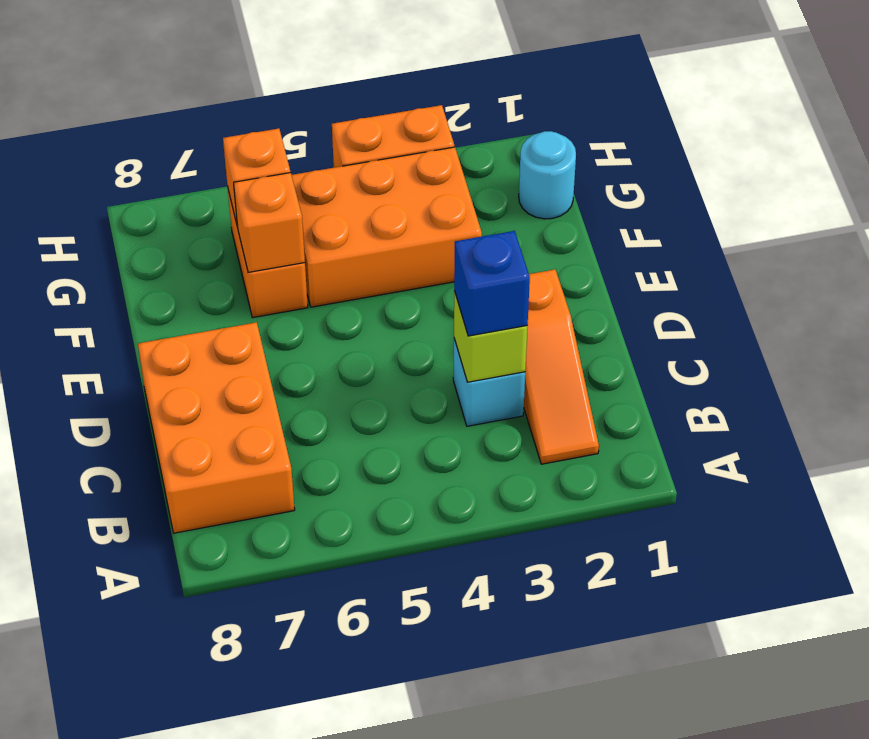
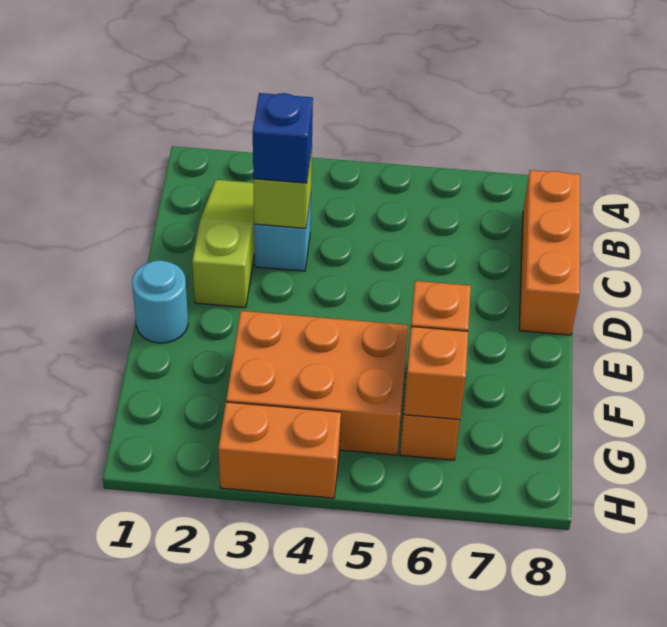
orange slope B2:D2 level 1 top D -> lime slope B2:D2 level 1 top D
orange brick B7:D8 level 1 -> orange brick B8:D8 level 1
cyan round brick G1 level 1 -> cyan round brick E1 level 1

